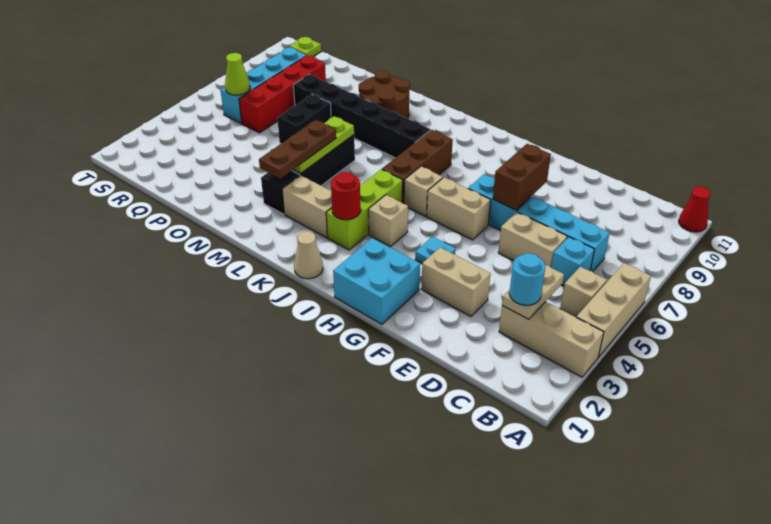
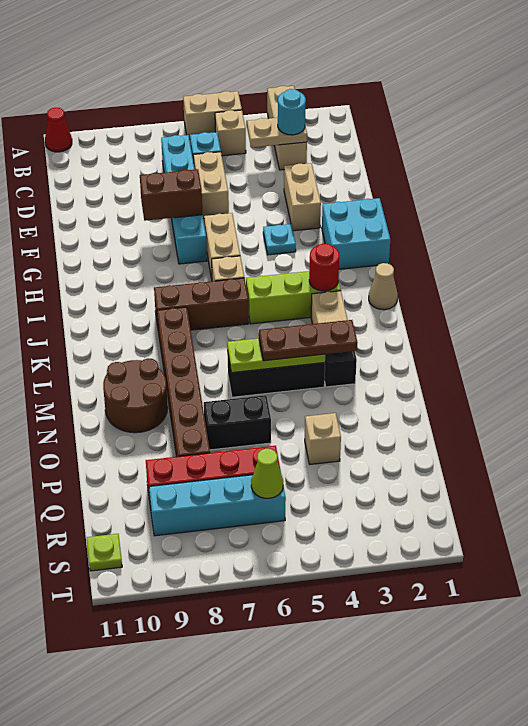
tan brick A4:A6 level 1 -> tan brick A5:A6 level 1
tan brick I4 level 1 -> tan brick P4 level 1
black brick K8:P8 level 1 -> brown brick K8:P8 level 1

